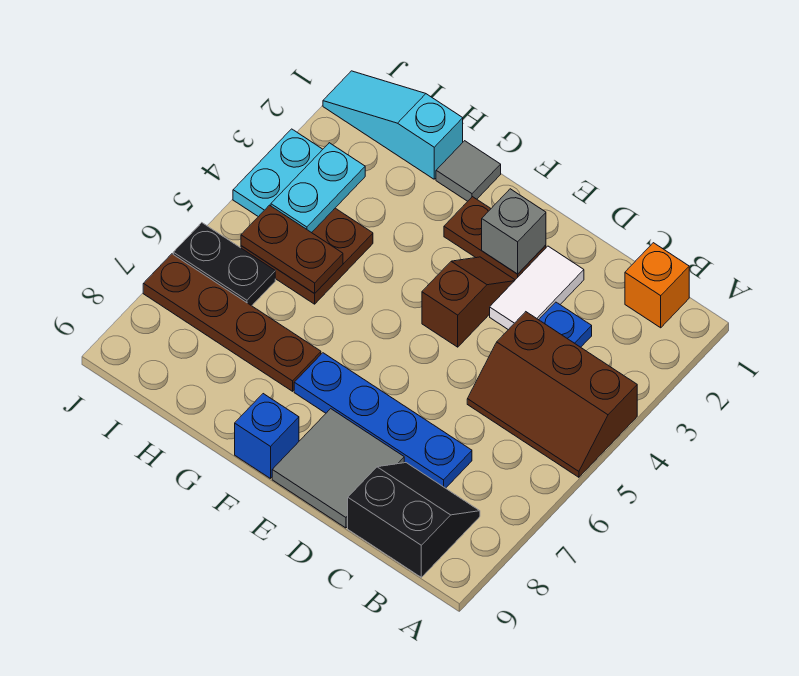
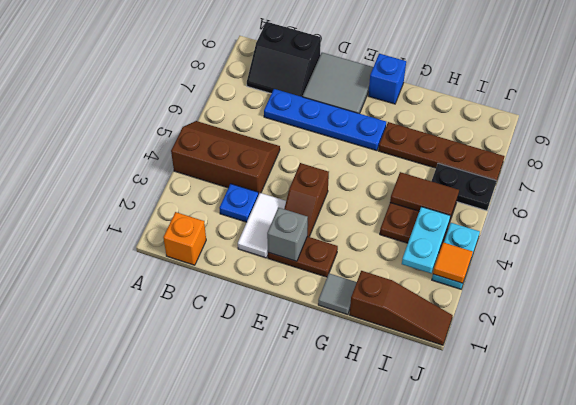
cyan slope H1:J1 level 1 top H -> brown slope H1:J1 level 1 top H
brown plate H5:I5 level 2 -> brown tile H5:I5 level 2
none -> orange tile J3 level 2

